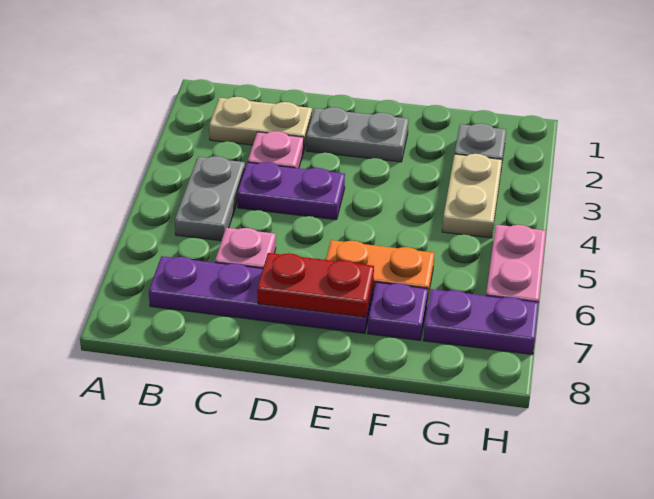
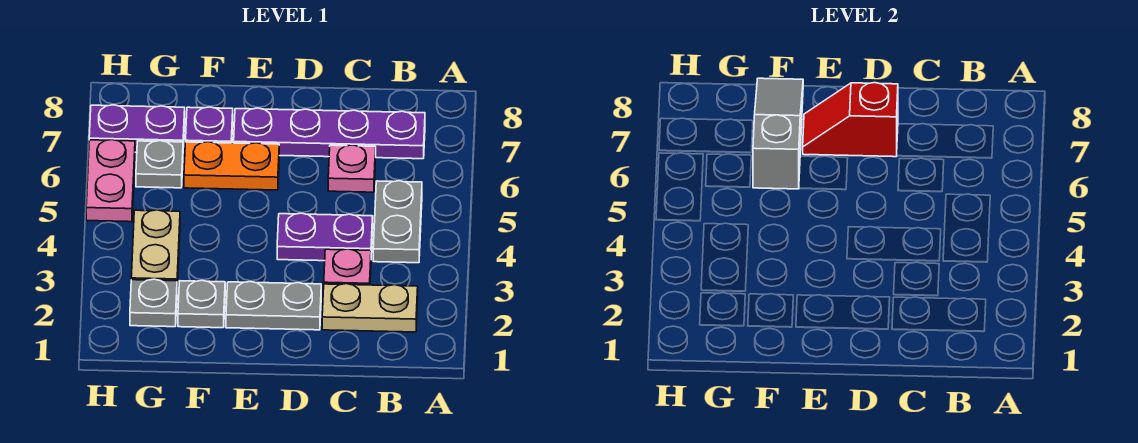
red plate D7:E7 level 2 -> red slope D7:E7 level 2 top D
none -> grey plate F2 level 1
none -> grey slope F6:F8 level 2 top 6
none -> grey plate G6 level 1

